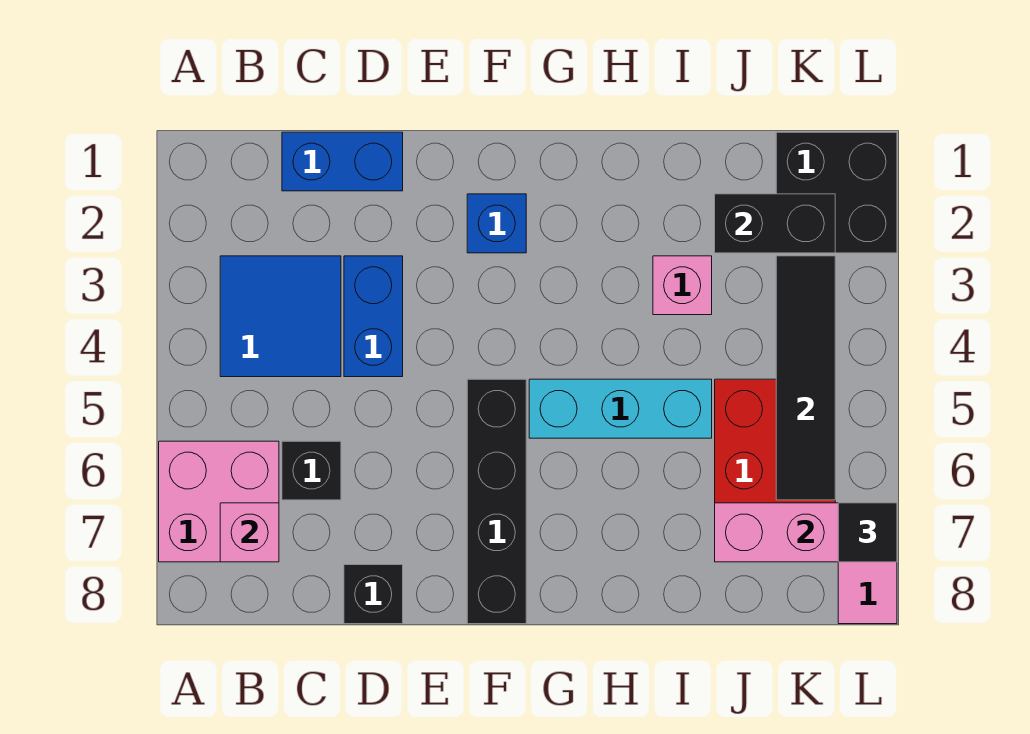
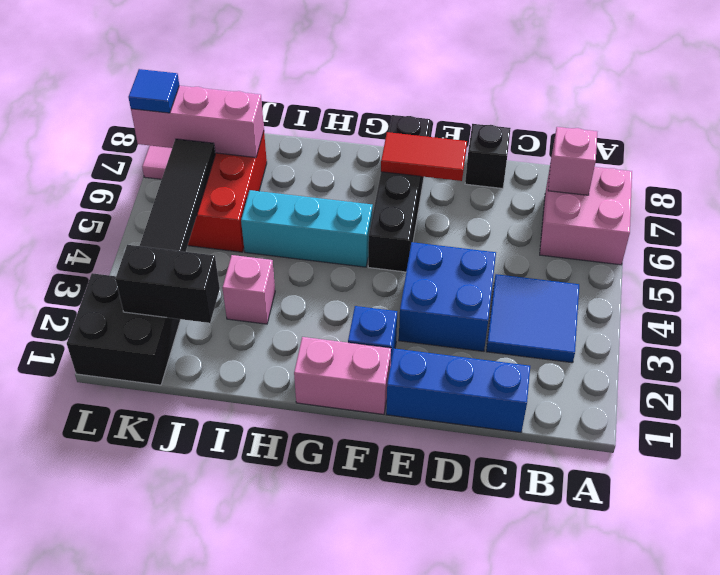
blue brick C1:D1 level 1 -> blue brick C1:E1 level 1
black brick C6 level 1 -> none
blue brick D3:D4 level 1 -> blue brick D3:E4 level 1
none -> red tile E7:F7 level 2
none -> pink brick F1:G1 level 1
black tile L7 level 3 -> blue tile L7 level 3

